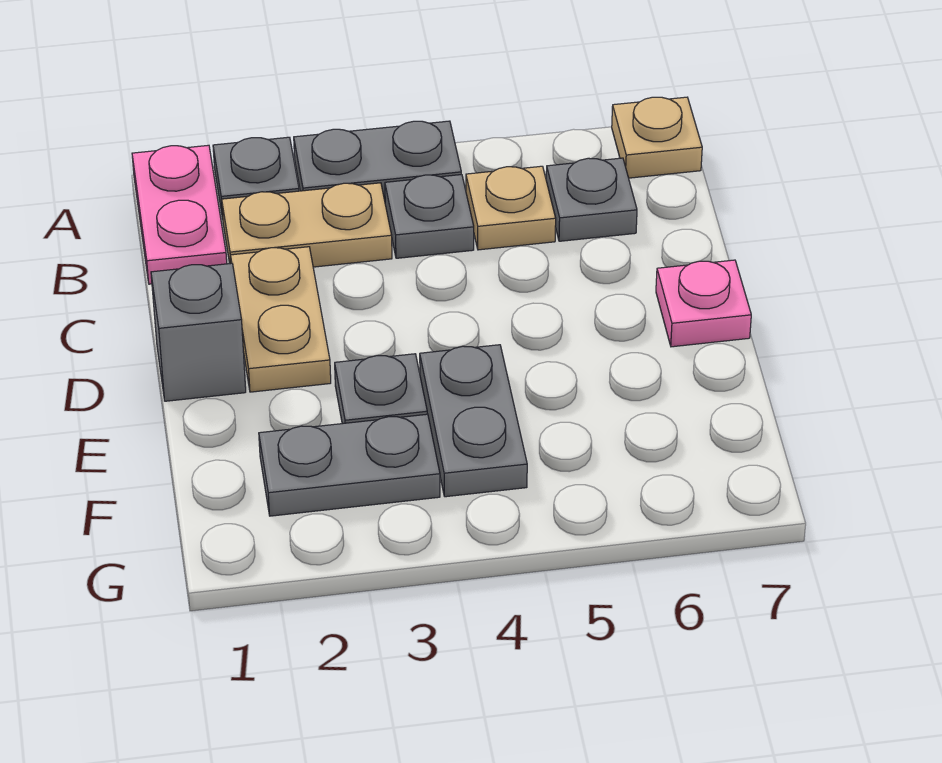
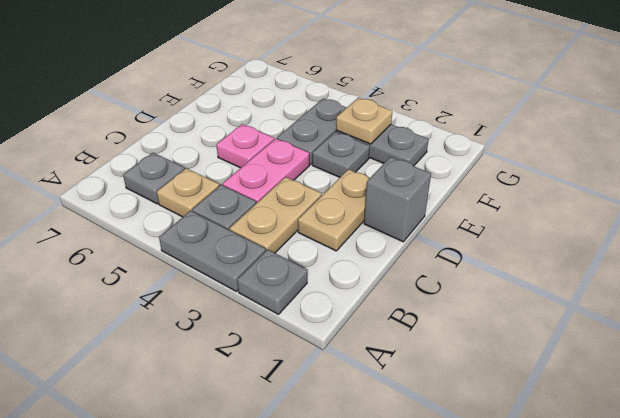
pink plate A1:B1 level 1 -> pink plate C4:D4 level 1
tan plate A7 level 1 -> tan plate F3 level 2
tan plate B2:B3 level 1 -> tan plate B3:C3 level 1
pink plate D7 level 1 -> pink plate D5 level 1

